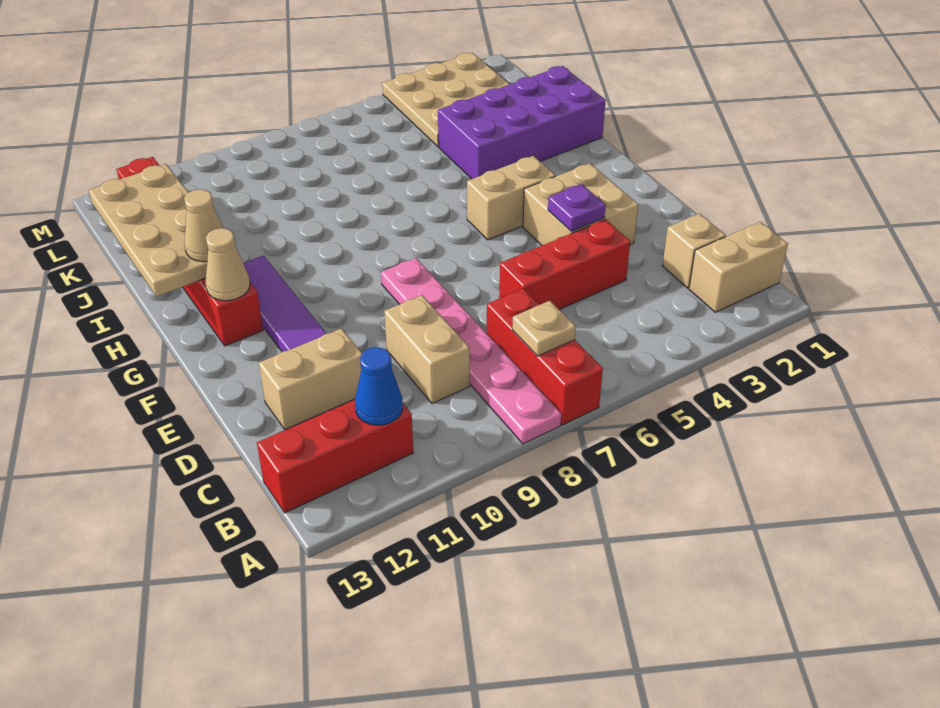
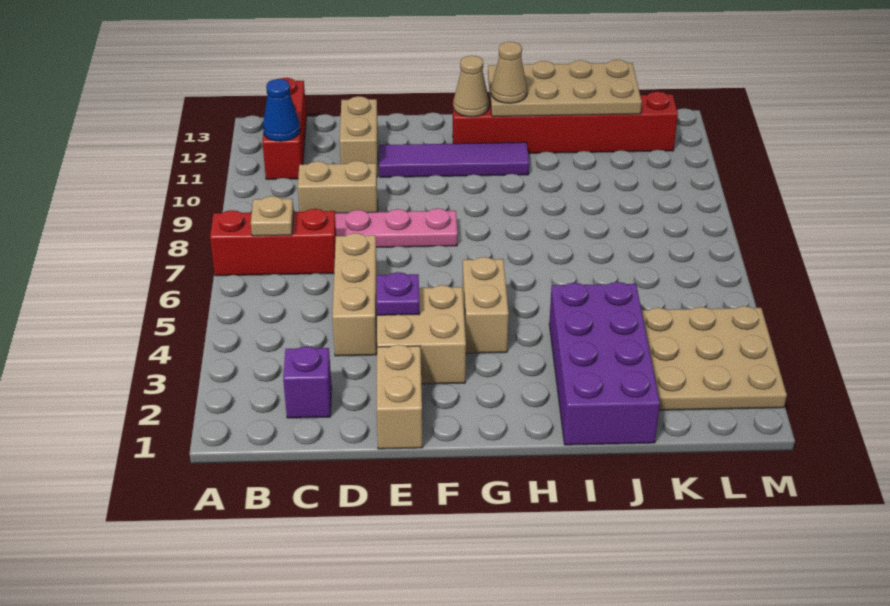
tan brick B1:B2 level 1 -> tan brick E1:E2 level 1
tan brick C2 level 1 -> purple brick C2 level 1
red brick D4:D6 level 1 -> tan brick D4:D6 level 1

